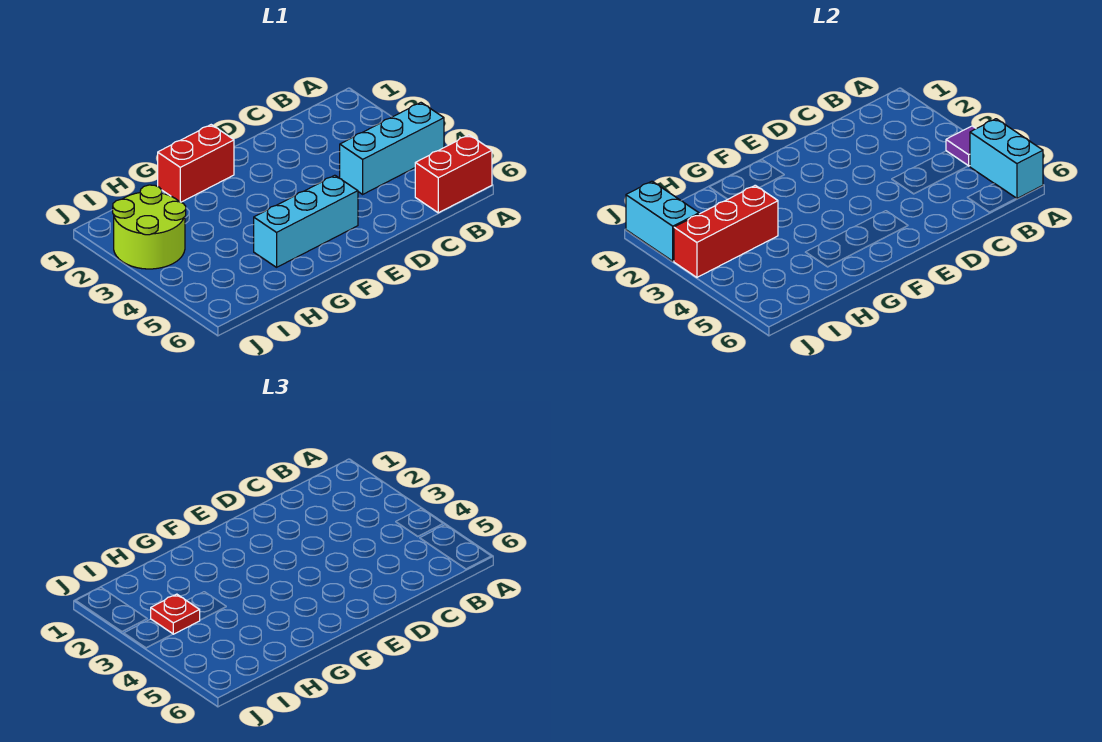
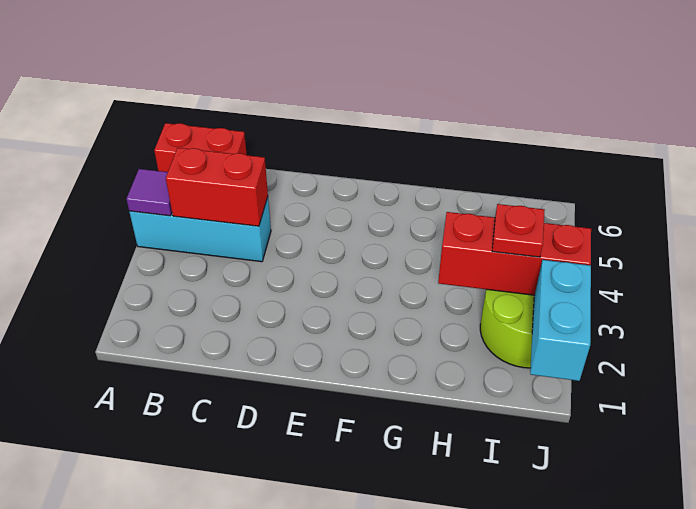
cyan brick A5:A6 level 2 -> none
cyan brick E5:G5 level 1 -> none
red brick F1:G1 level 1 -> red brick B4:C4 level 2

